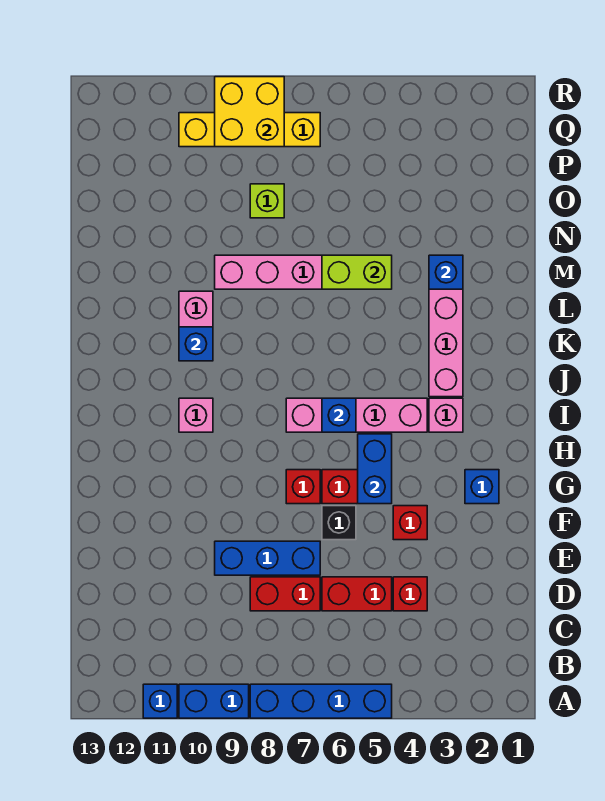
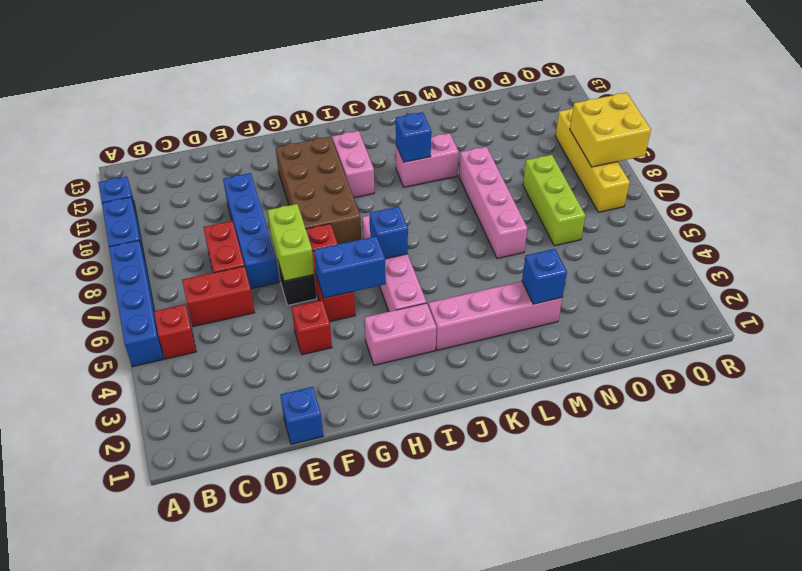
red brick D4 level 1 -> red brick B5 level 1
red brick D5:D6 level 1 -> red brick C6:D6 level 1
blue brick E7:E9 level 1 -> blue brick E7:E10 level 1
blue brick G2 level 1 -> blue brick E1 level 1
none -> brown brick G8:H11 level 1
pink brick I3 level 1 -> pink brick H3:I3 level 1
pink brick I10 level 1 -> pink brick I10:I11 level 1
lime brick M5:M6 level 2 -> lime brick F6:F7 level 2
lime brick O8 level 1 -> lime brick O6:O8 level 1

